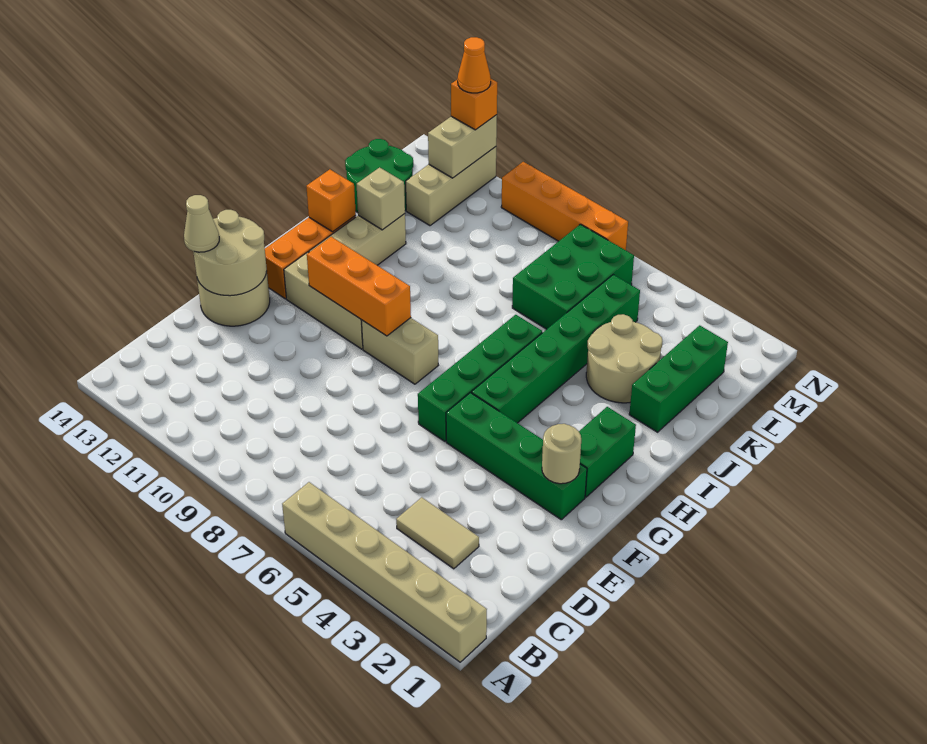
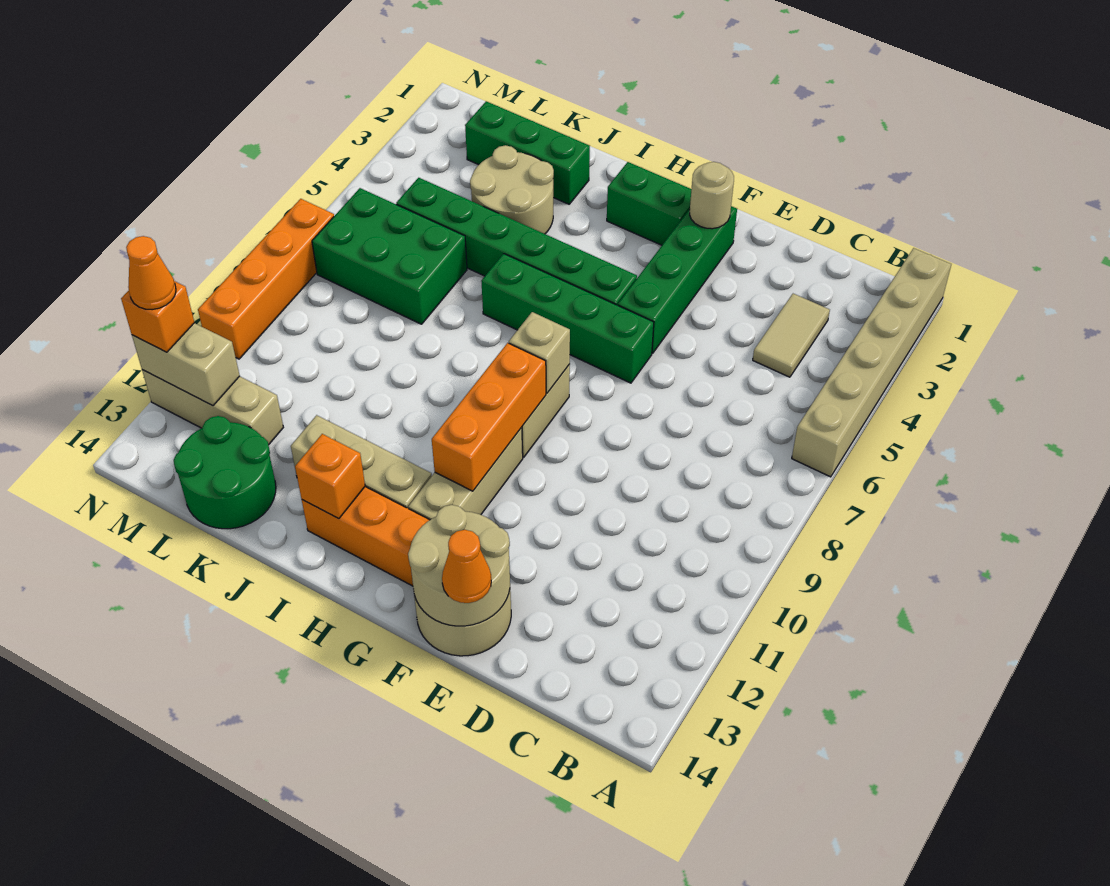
tan cone E14 level 3 -> orange cone E14 level 3
tan brick J12 level 2 -> tan brick G8 level 2

